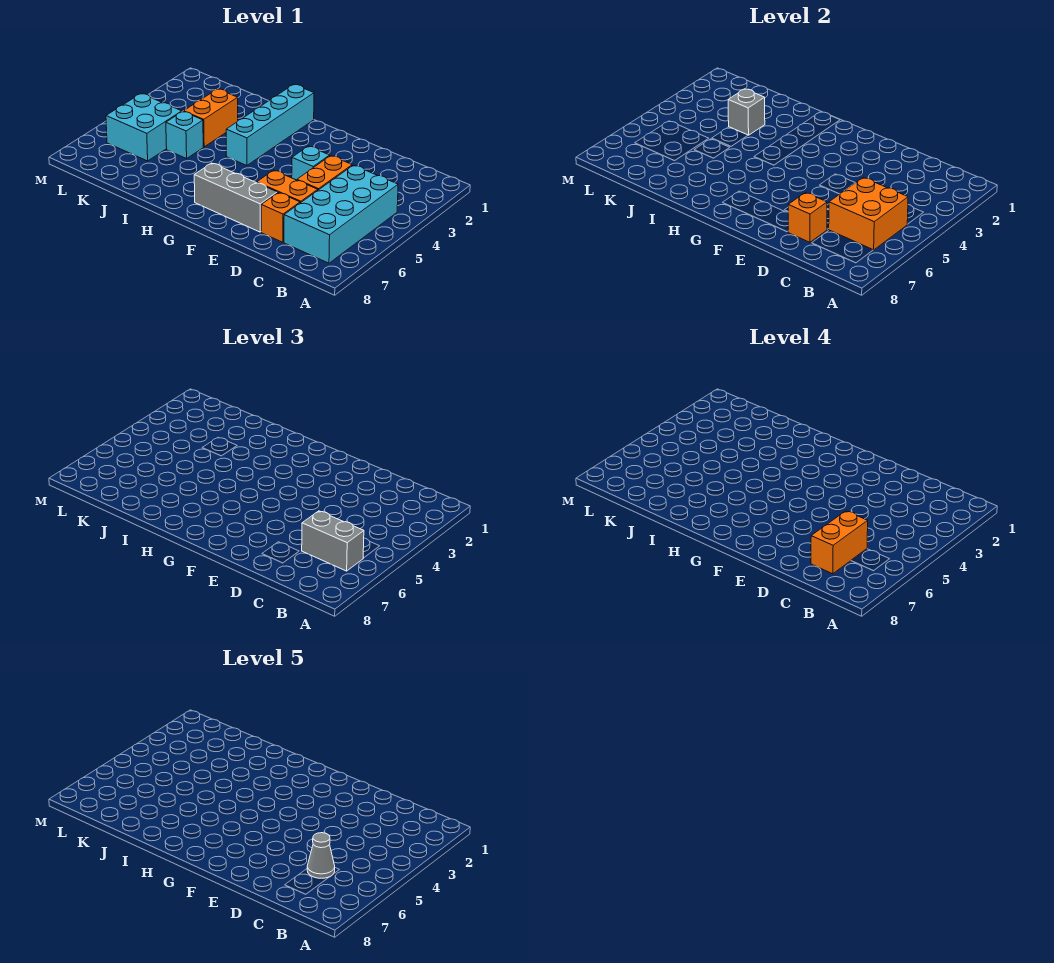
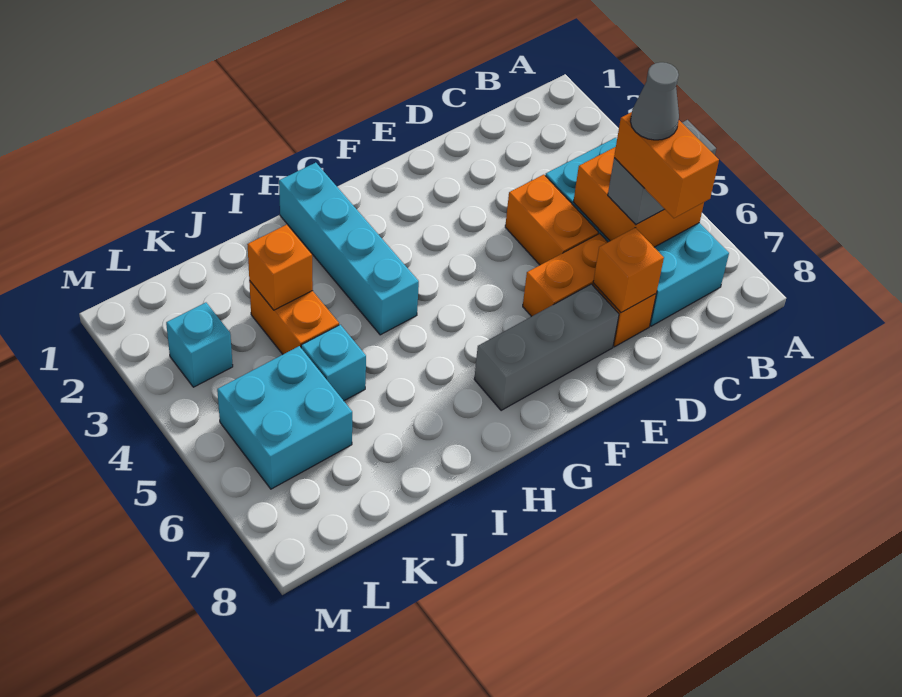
cyan brick E4 level 1 -> cyan brick L3 level 1
grey brick J3 level 2 -> orange brick J3 level 2

